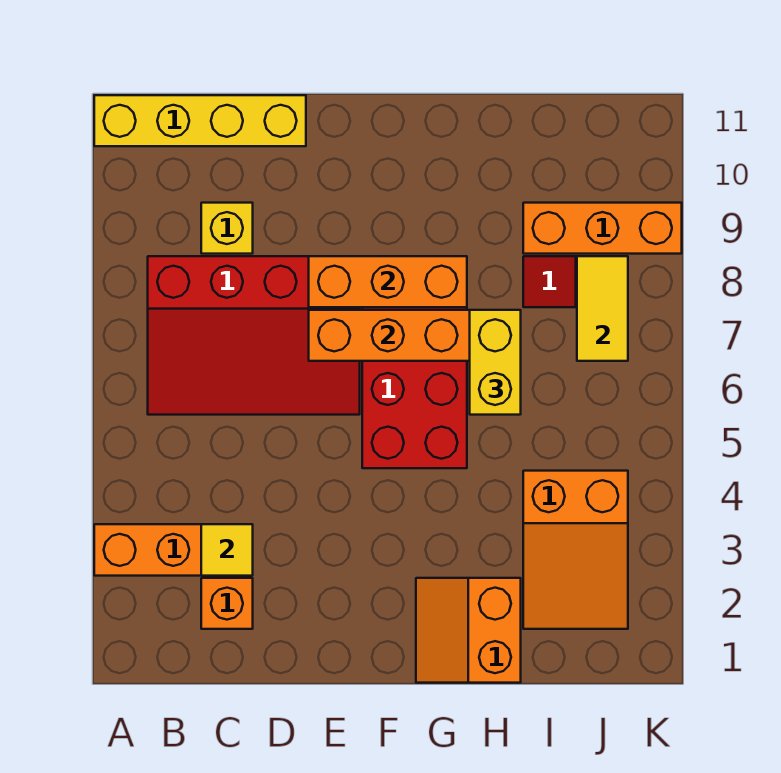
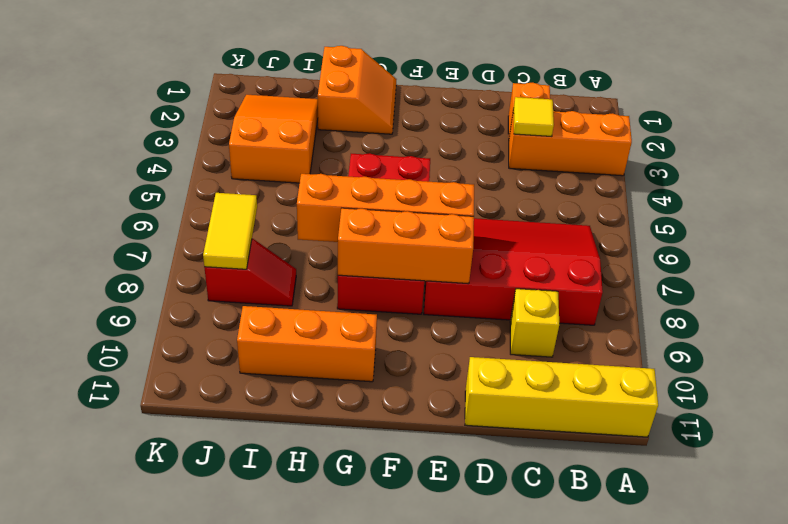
yellow brick H6:H7 level 3 -> none
orange brick I9:K9 level 1 -> orange brick G10:I10 level 1

